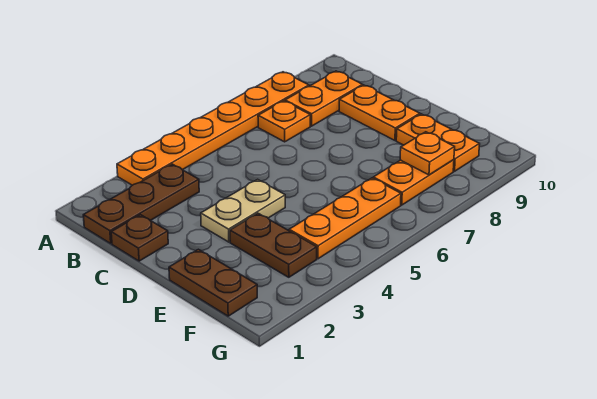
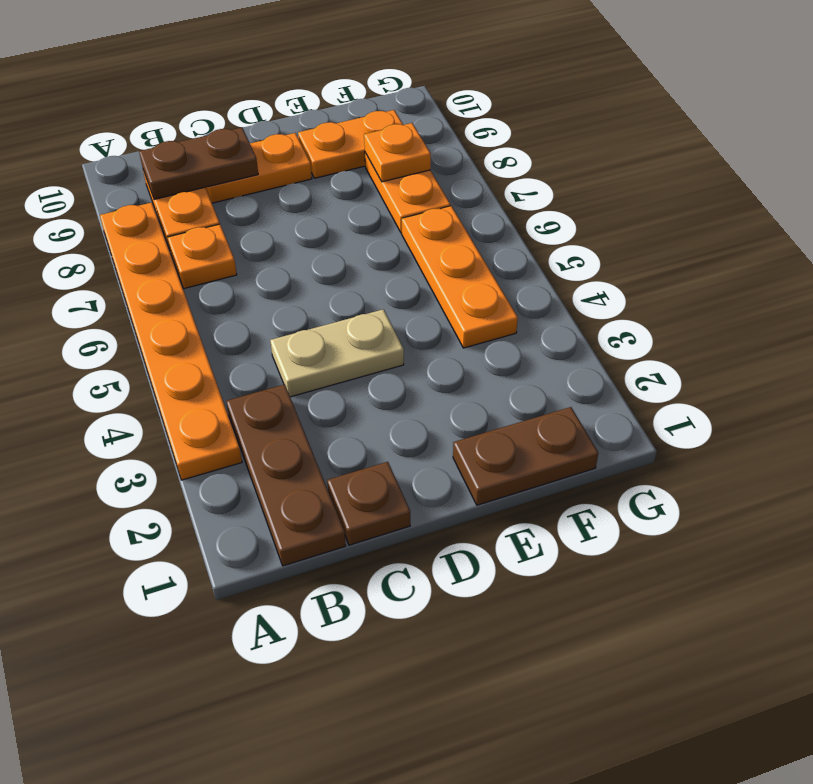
tan plate D3:D4 level 1 -> tan plate C4:D4 level 1
brown plate E3:F3 level 1 -> brown plate B9:C9 level 2

